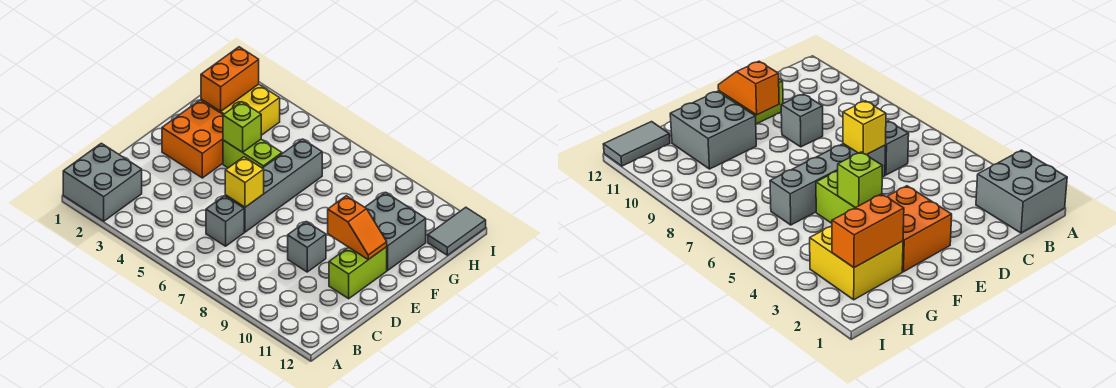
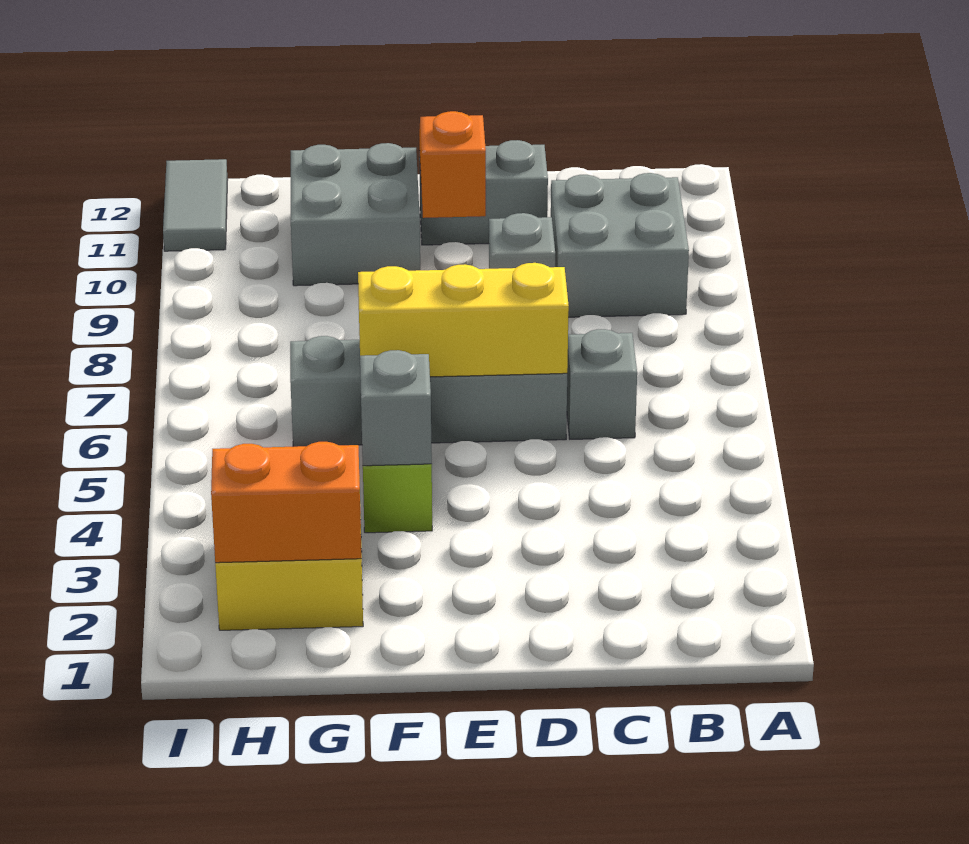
grey brick A1:B2 level 1 -> grey brick B9:C10 level 1
yellow brick D6 level 2 -> yellow brick D6:F6 level 2
lime brick D11:E11 level 1 -> grey brick D11:E11 level 1
orange brick E2:F3 level 1 -> none
lime brick F4 level 2 -> grey brick F4 level 2
grey tile H12:I12 level 1 -> grey tile I11:I12 level 1

